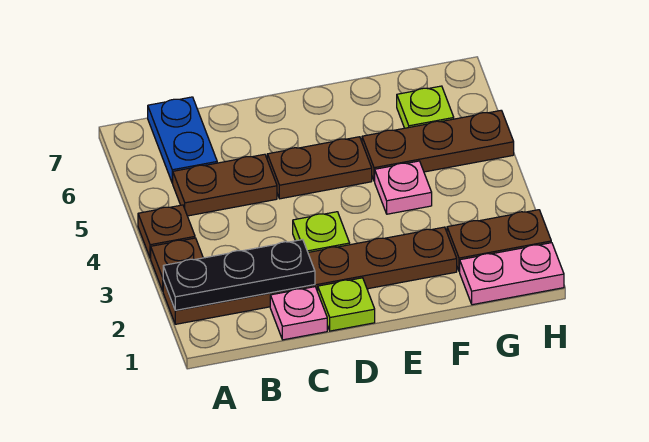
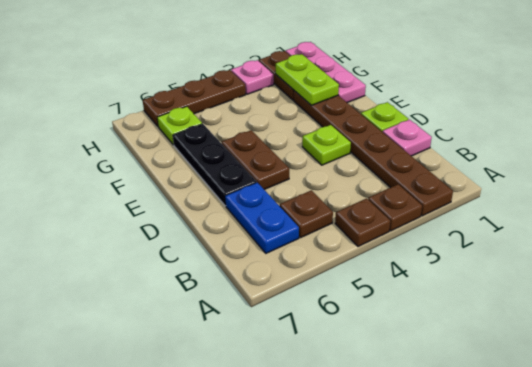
black plate A2:C2 level 2 -> black plate D6:F6 level 1
brown plate B5:C5 level 1 -> brown plate B5 level 1
blue plate B6:B7 level 1 -> blue plate B6:C6 level 1
none -> lime plate F2:G2 level 2
pink plate F4 level 1 -> pink plate H3 level 1
brown plate F5:H5 level 1 -> brown plate H4:H6 level 1
pink plate G1:H1 level 1 -> pink plate F1:H1 level 1

